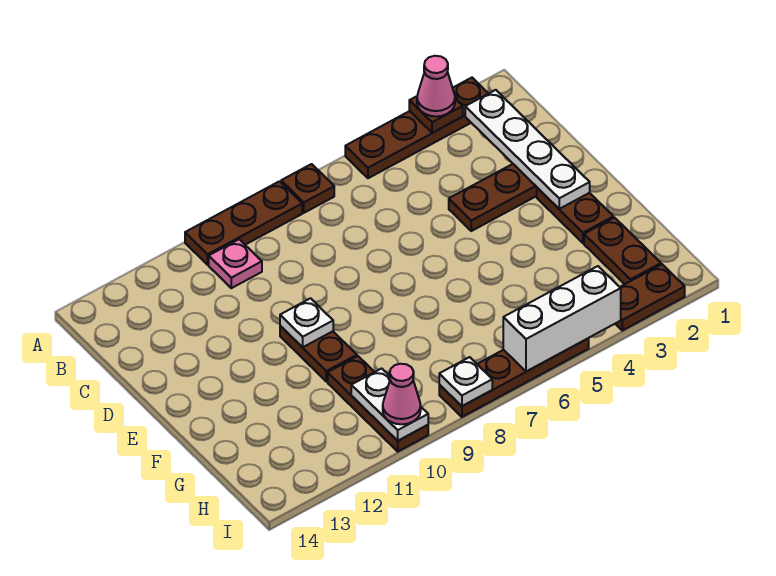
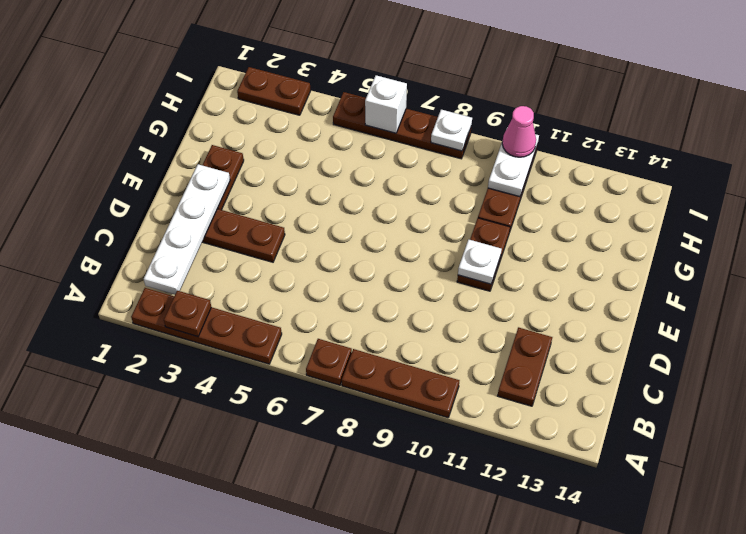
pink cone A3 level 3 -> none
pink plate B10 level 1 -> none
brown plate G2:H2 level 1 -> brown plate B12:C12 level 1
white brick I4:I6 level 2 -> white brick I6 level 2

